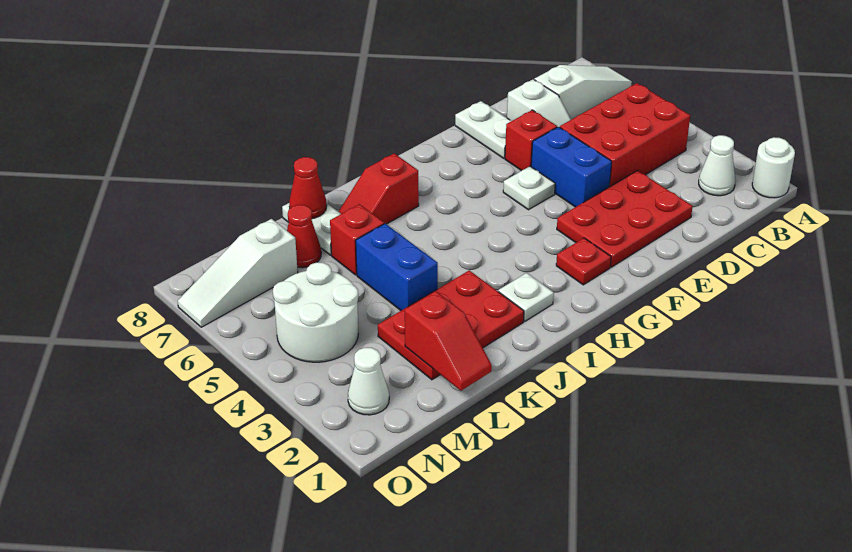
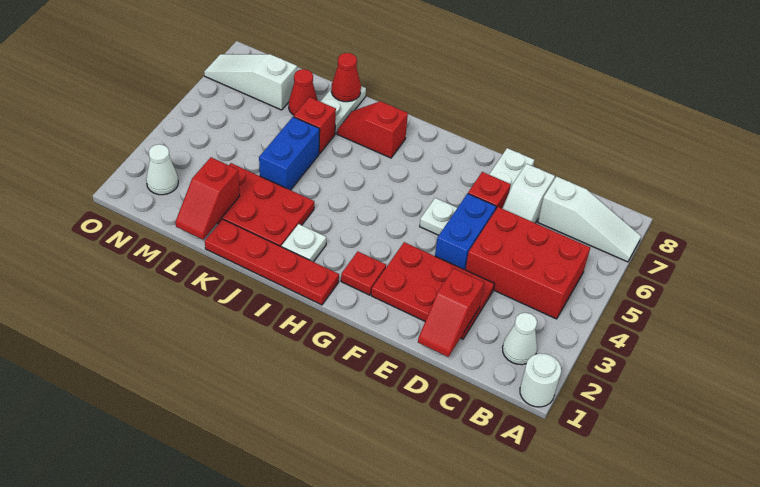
none -> red slope D1:D2 level 2 top 2
none -> red plate H1:K1 level 1
white round brick M4:N5 level 1 -> none

